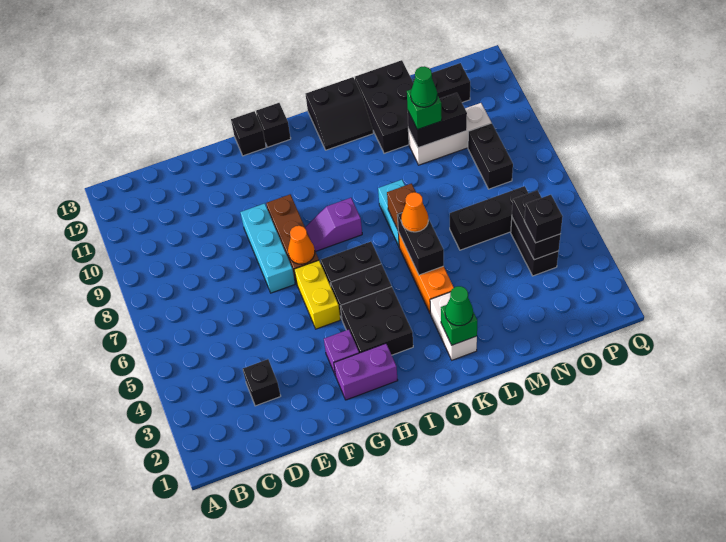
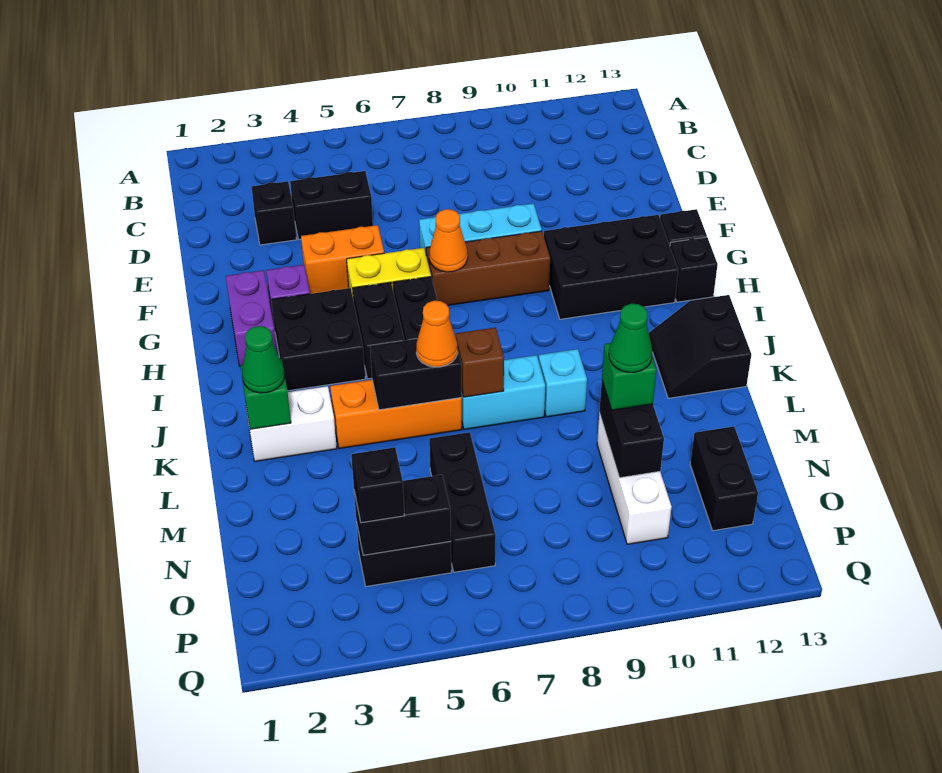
none -> orange brick F4:F5 level 1
purple slope H8:I8 level 1 top I -> none
none -> cyan brick K9 level 1
black brick L11:M13 level 1 -> black brick G10:H12 level 1
black brick O8:O9 level 1 -> black brick D4:D5 level 1

